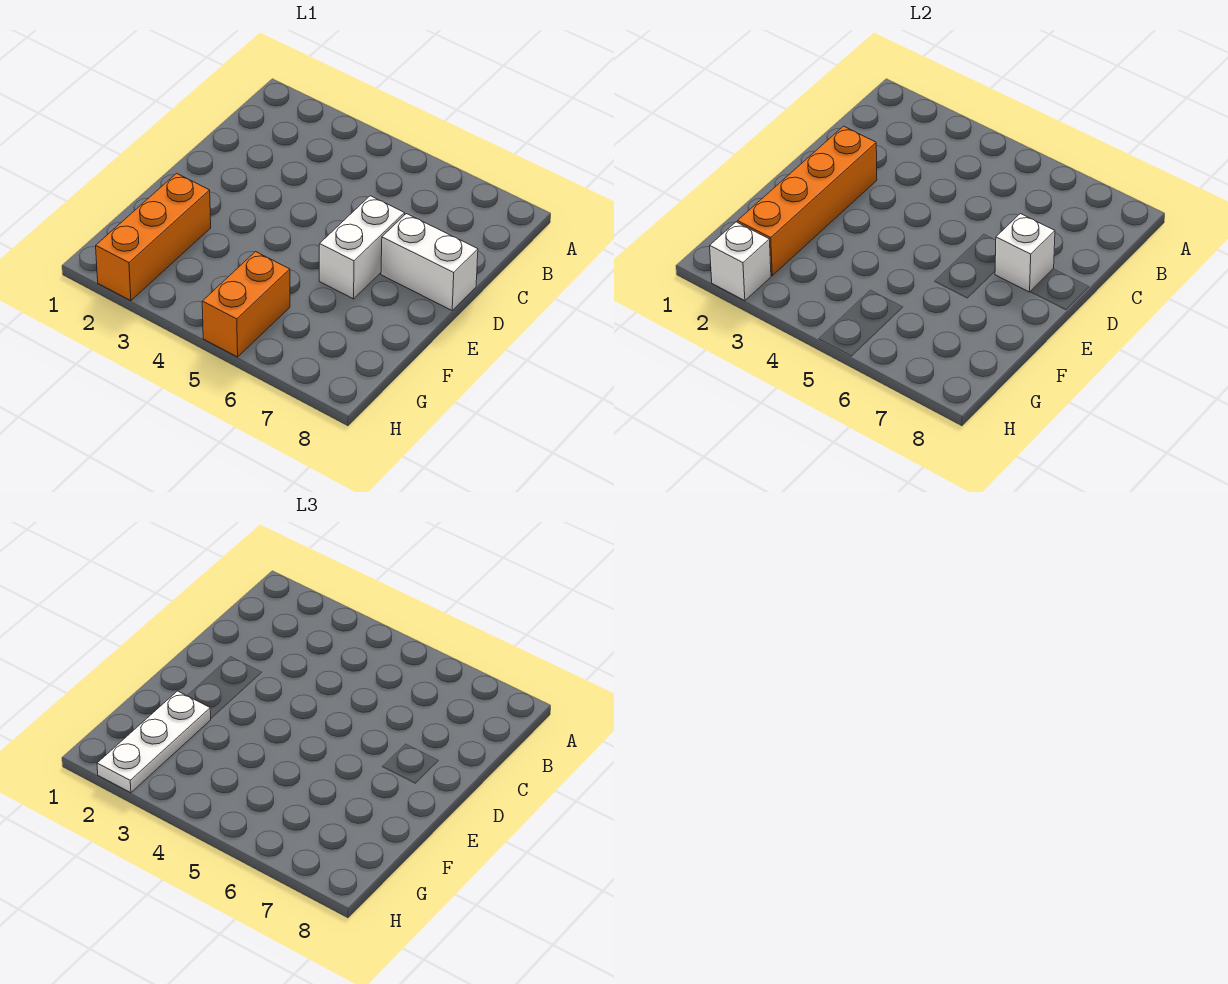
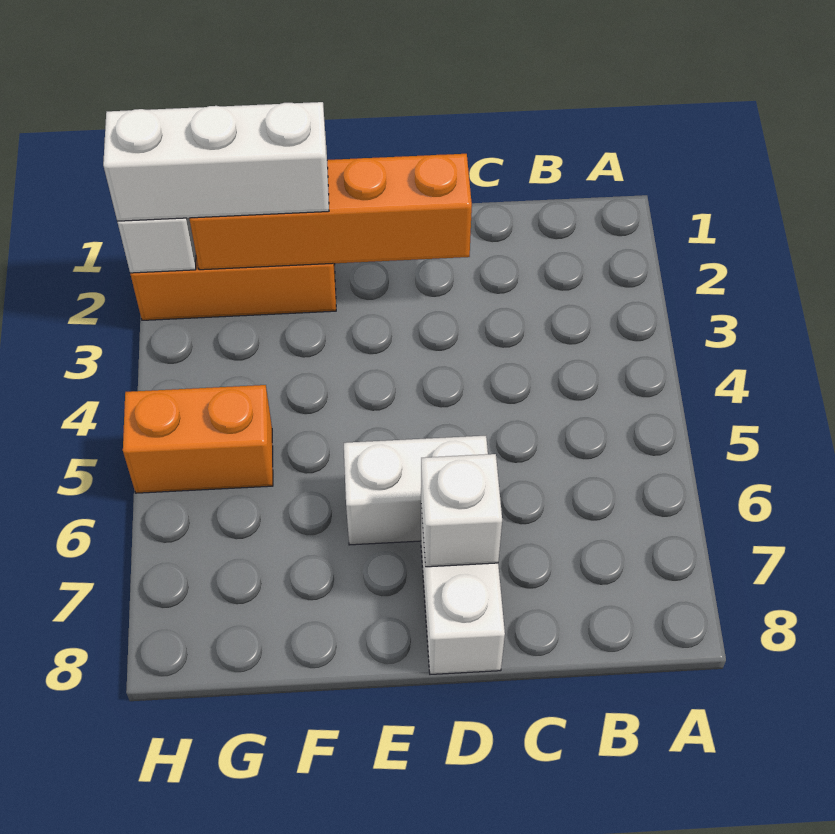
white plate F2:H2 level 3 -> white brick F2:H2 level 3

